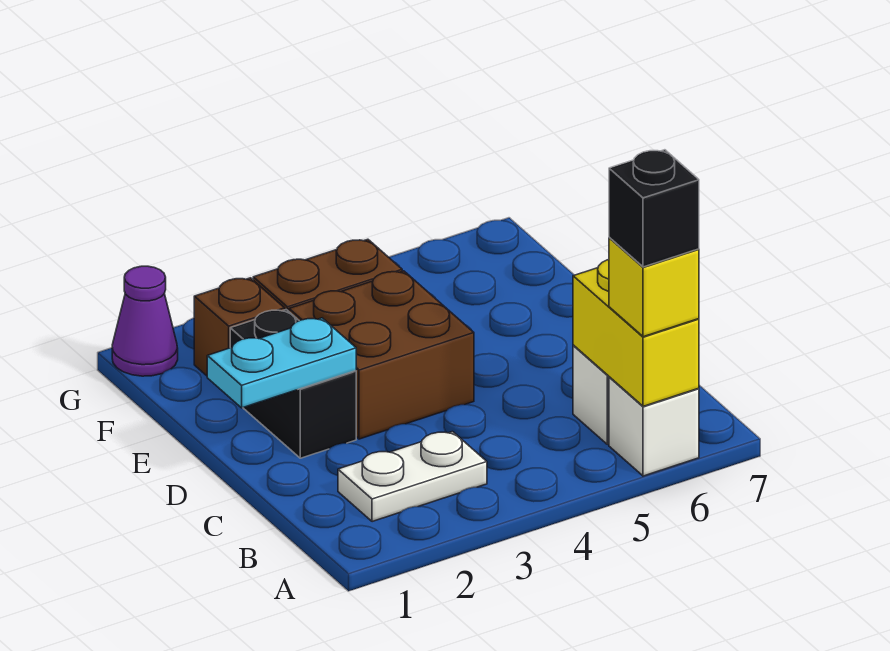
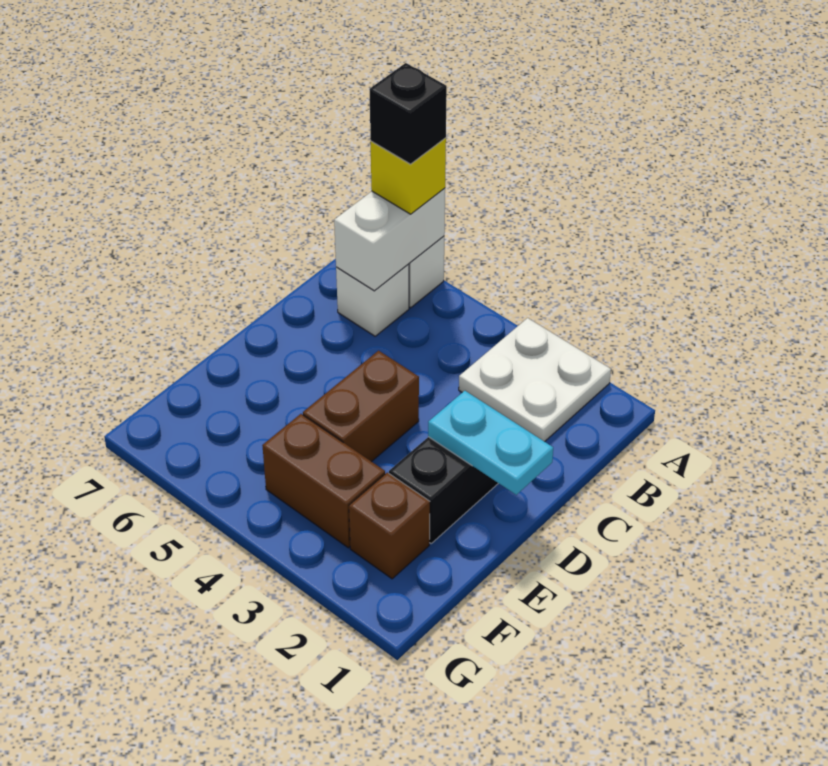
yellow brick A6:B6 level 2 -> white brick A6:B6 level 2
white plate B2:B3 level 1 -> white plate A2:B3 level 1
brown brick D3:E4 level 1 -> brown brick D4:E4 level 1
purple cone G1 level 1 -> none

